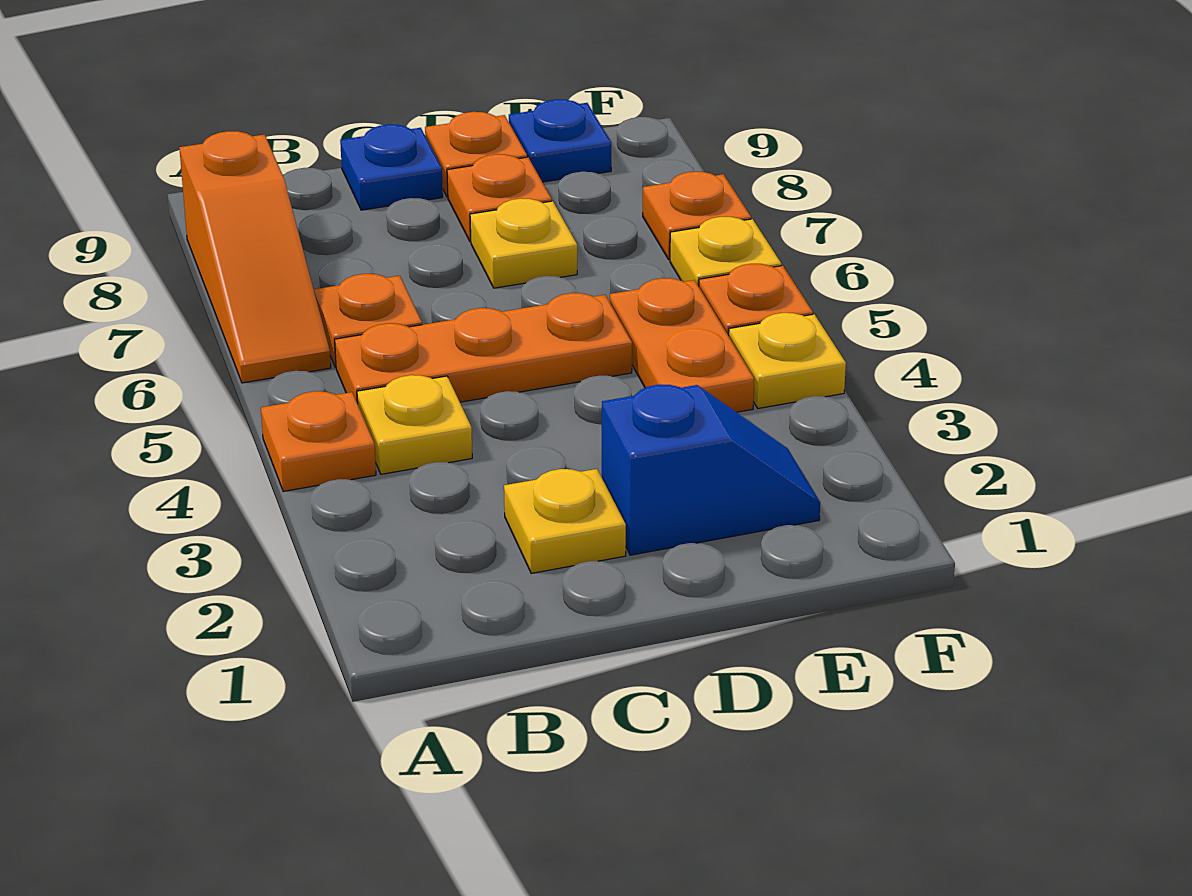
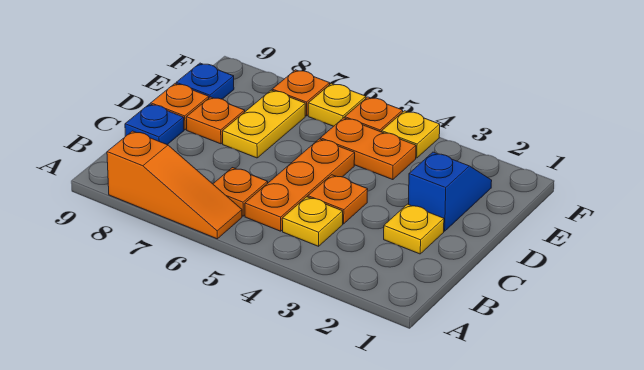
orange plate A4 level 1 -> orange plate C4 level 1
yellow plate D7 level 1 -> yellow plate D7:E7 level 1

